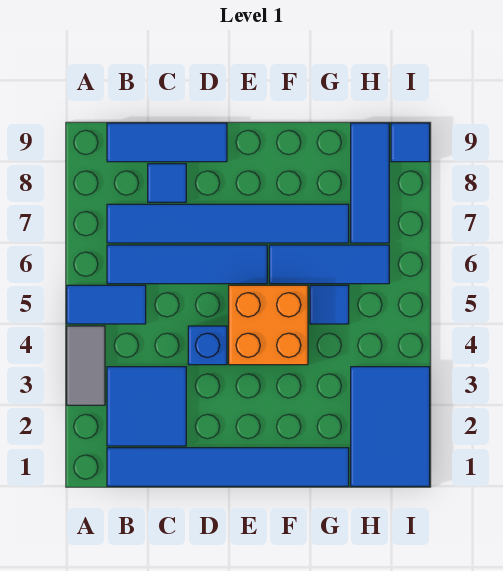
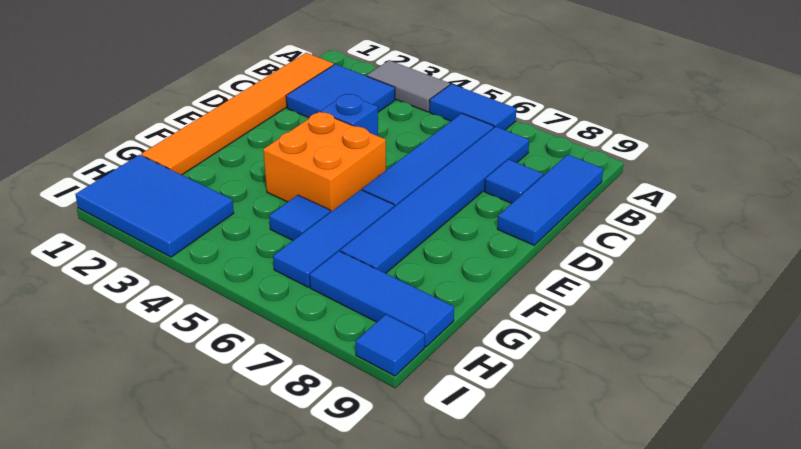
blue tile A5:B5 level 1 -> blue tile A5:A6 level 1
blue tile B1:G1 level 1 -> orange tile B1:G1 level 1

